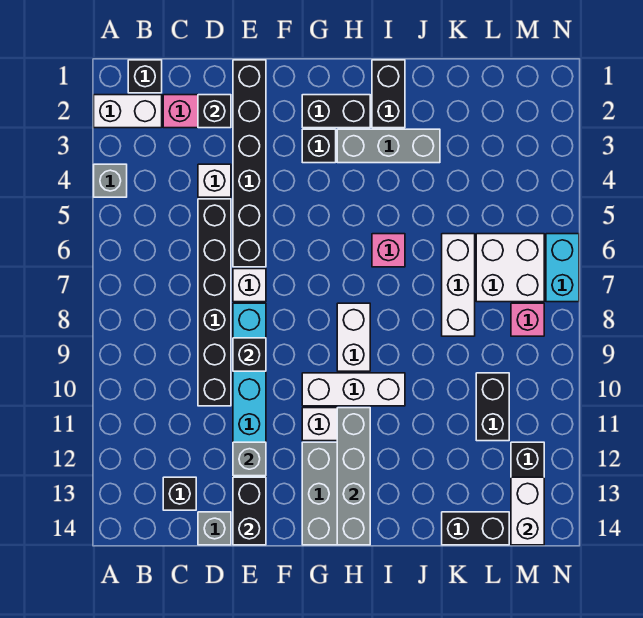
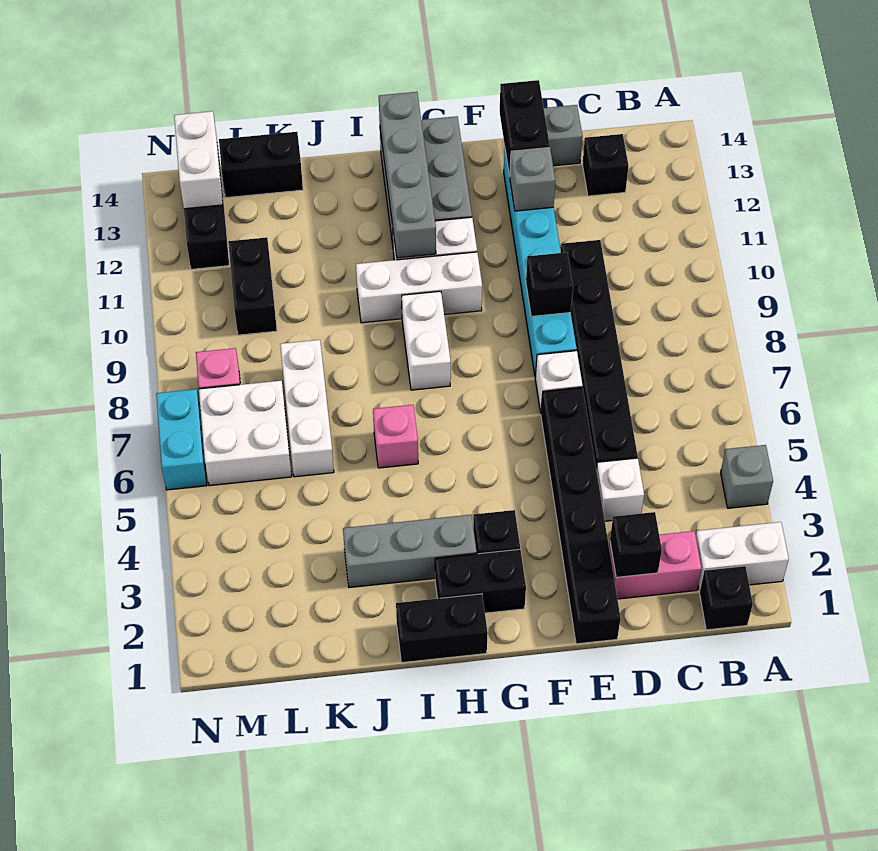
black brick I1:I2 level 1 -> black brick H1:I1 level 1

